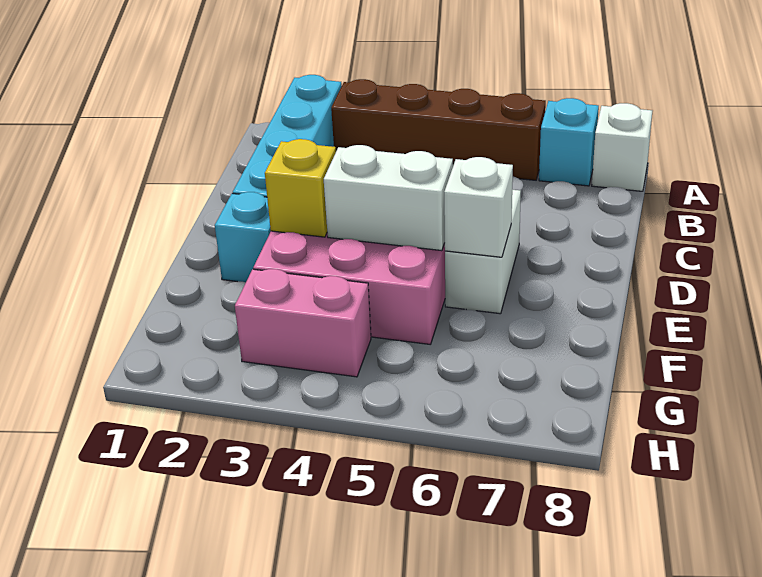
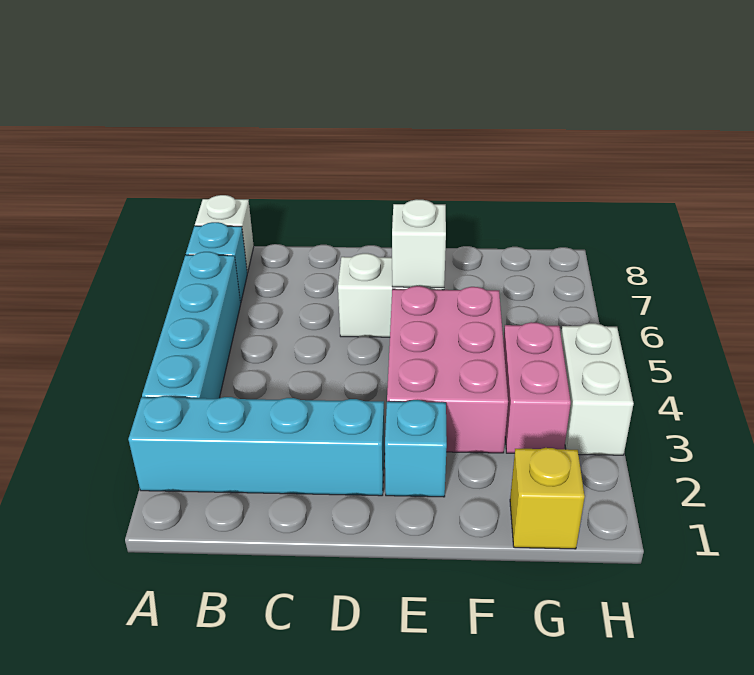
brown brick A3:A6 level 1 -> cyan brick A3:A6 level 1
yellow brick E3 level 2 -> yellow brick G1 level 1
white brick E4:E5 level 2 -> white brick H3:H4 level 1

